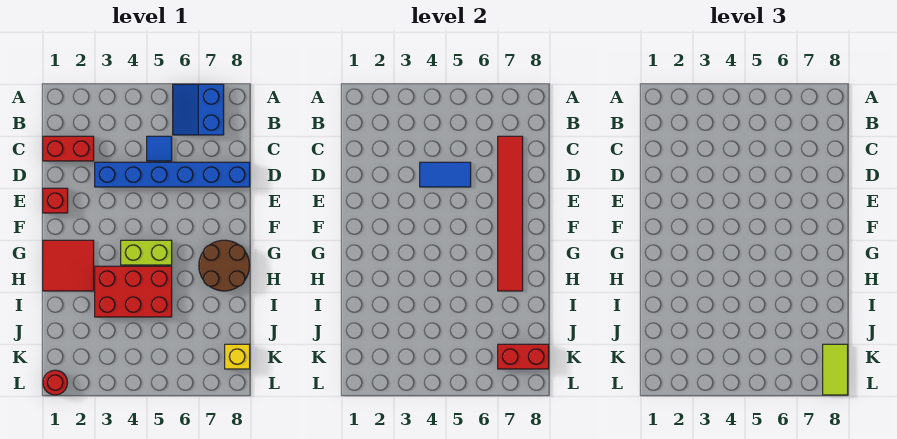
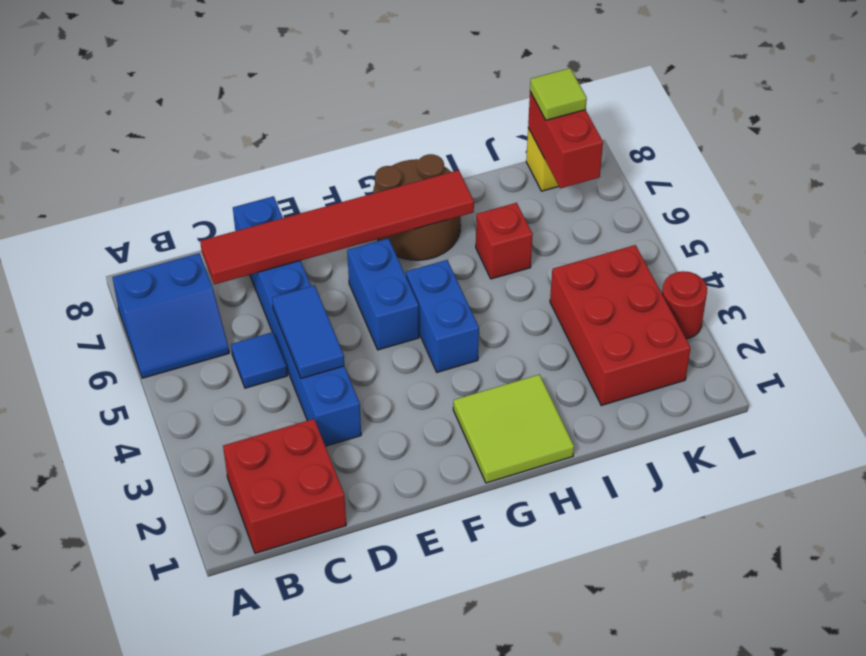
red brick C1:C2 level 1 -> red brick B1:C2 level 1
red brick E1 level 1 -> red brick I6 level 1
none -> blue brick F5:F6 level 1
red tile G1:H2 level 1 -> lime tile G1:H2 level 1
lime brick G4:G5 level 1 -> blue brick G4:G5 level 1
red brick H3:I5 level 1 -> red brick J2:K4 level 1
lime tile K8:L8 level 3 -> lime tile K8 level 3
red round brick L1 level 1 -> red round brick L3 level 1

